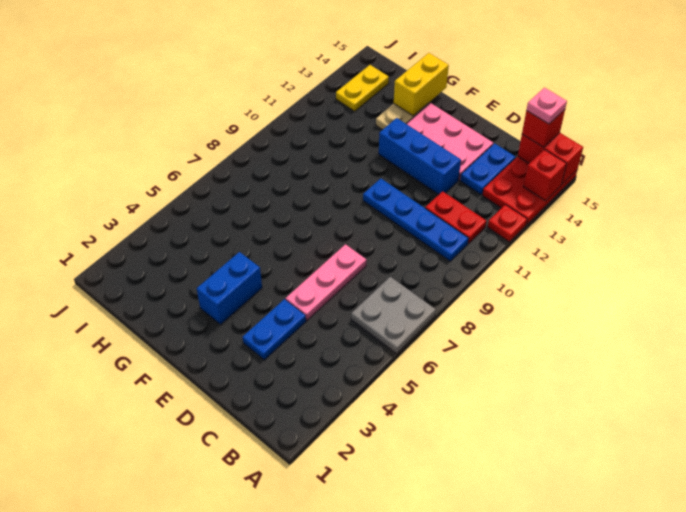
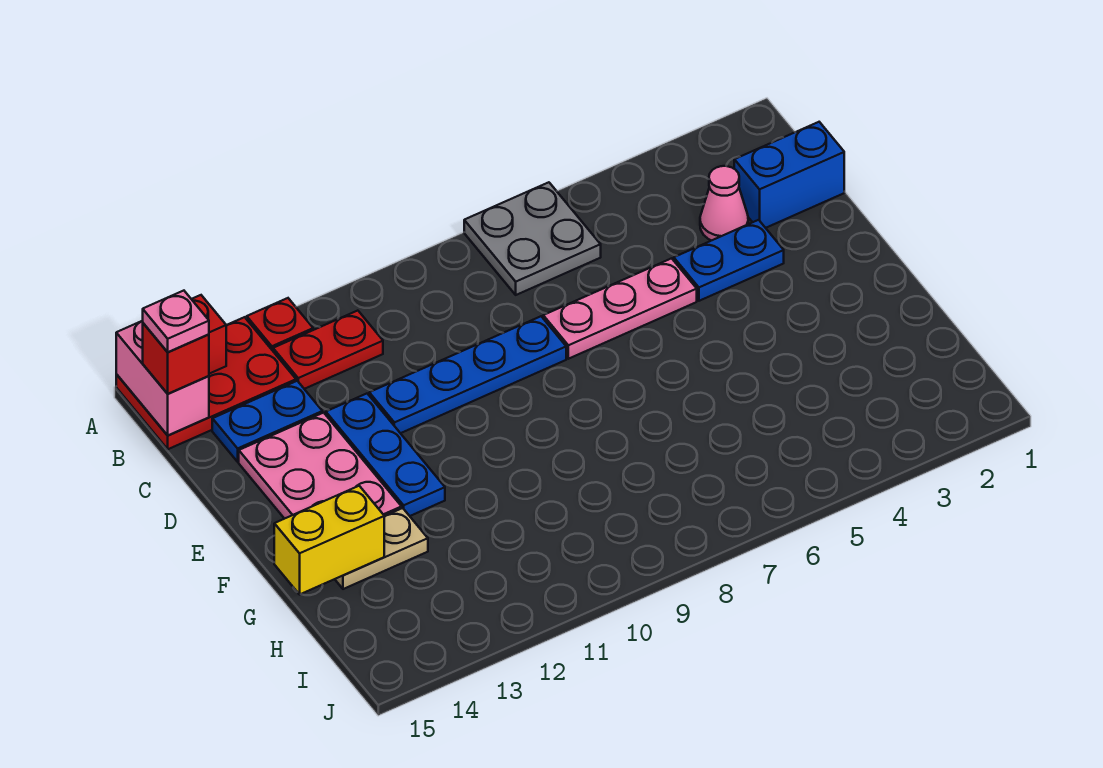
red brick A15:B15 level 2 -> pink brick A15:B15 level 2
blue plate B10:E10 level 1 -> blue plate D8:D11 level 1
red plate B11:C11 level 1 -> red plate B11:B12 level 1
none -> pink cone C3 level 1
blue brick D12:F12 level 1 -> blue plate D12:F12 level 1
blue brick F3:F4 level 1 -> blue brick C1:C2 level 1
yellow plate I13:I14 level 1 -> none

